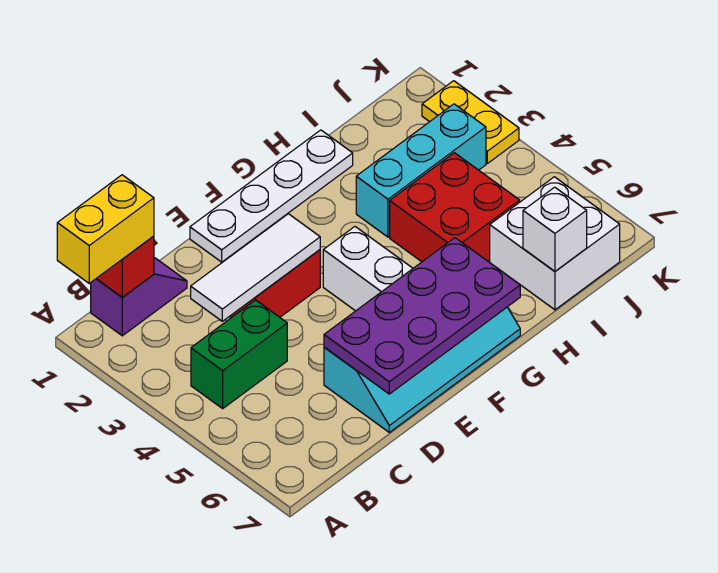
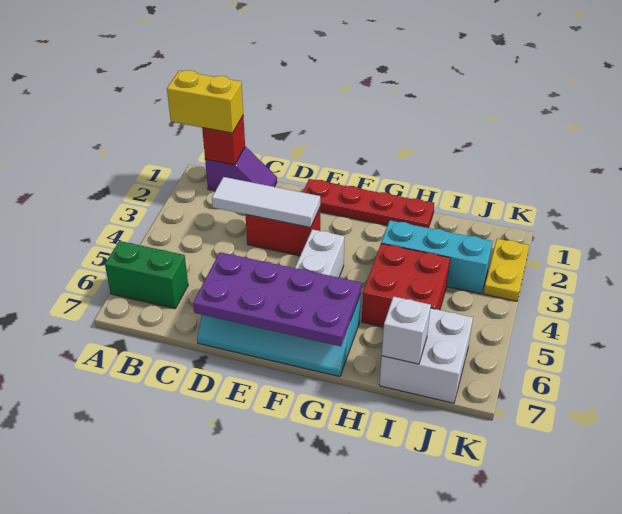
green brick B4:C4 level 1 -> green brick A6:B6 level 1
white plate E1:H1 level 1 -> red plate E1:H1 level 1

